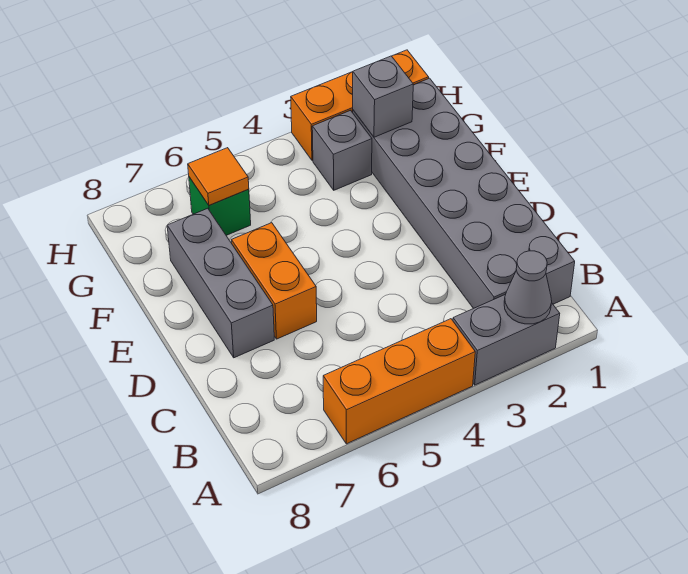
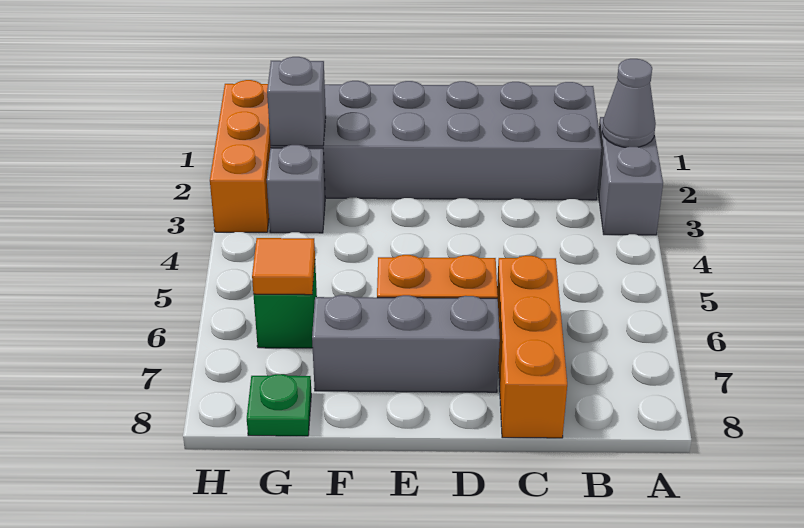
orange brick A4:A6 level 1 -> orange brick C6:C8 level 1
none -> green plate G8 level 1

